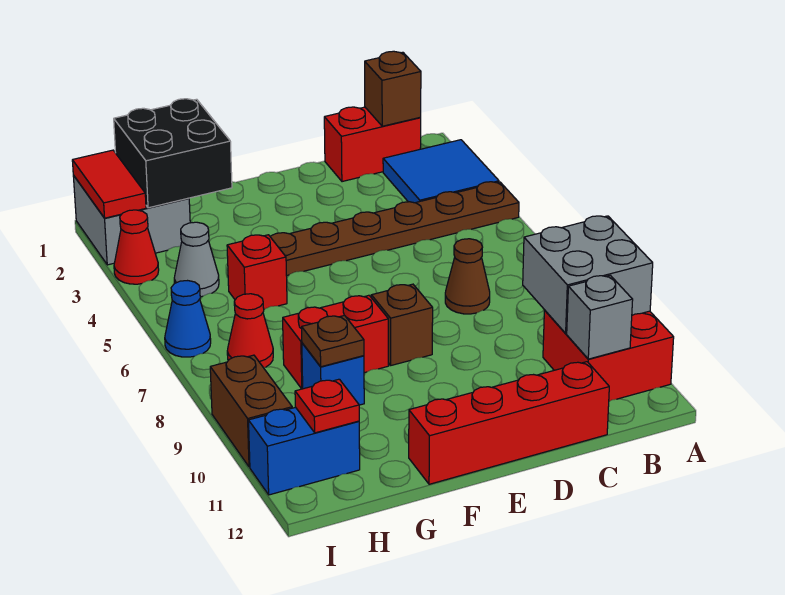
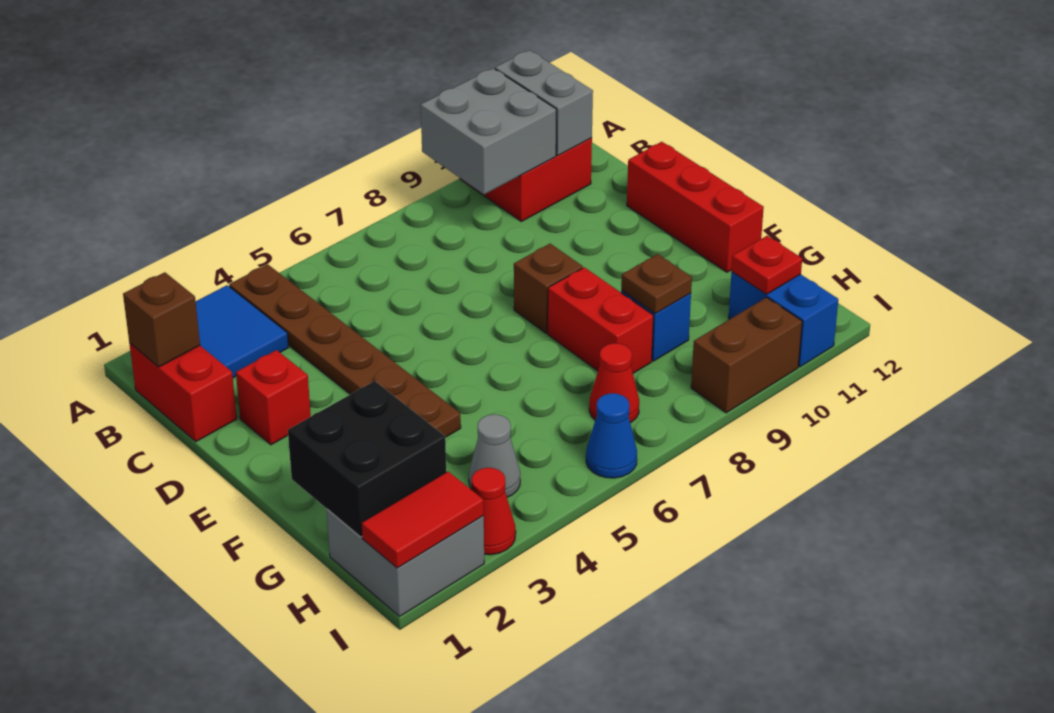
grey brick B11 level 2 -> grey brick A11:B11 level 2
brown cone C7 level 1 -> none
red brick C12:F12 level 1 -> red brick D12:F12 level 1
red brick G5 level 1 -> red brick D2 level 1

